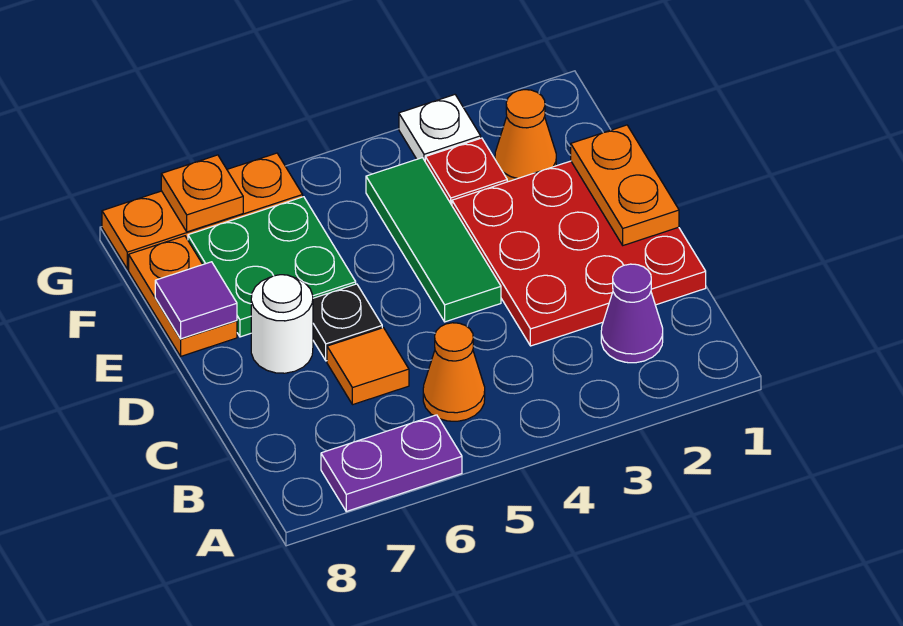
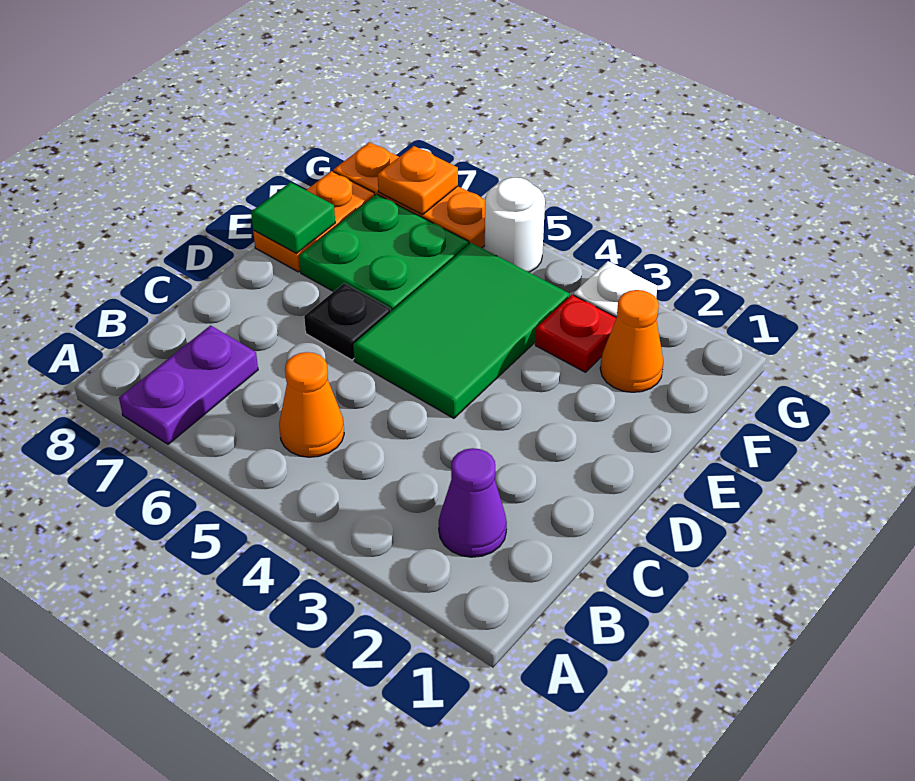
purple plate A6:A7 level 1 -> purple plate A7:B7 level 1
red plate C1:E3 level 1 -> none
orange tile C6 level 1 -> none
orange plate D1:E1 level 2 -> none
green tile D4:F4 level 1 -> green tile D4:F5 level 1
white round brick D7 level 1 -> white round brick G5 level 1
purple tile E8 level 2 -> green tile E8 level 2

